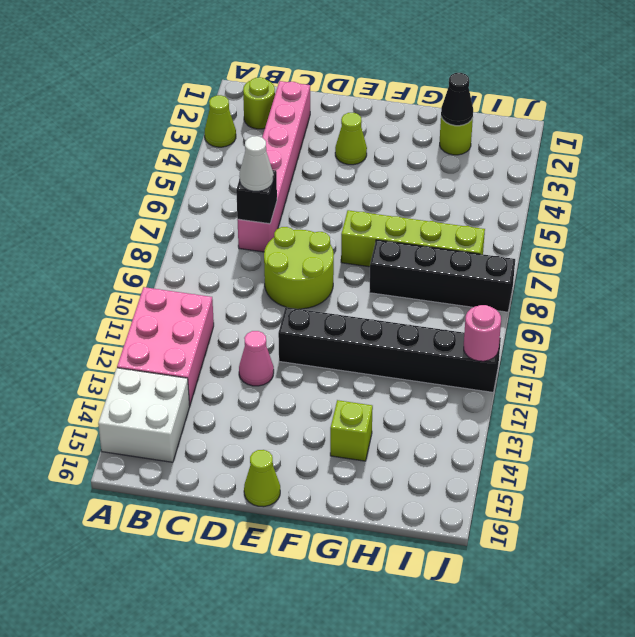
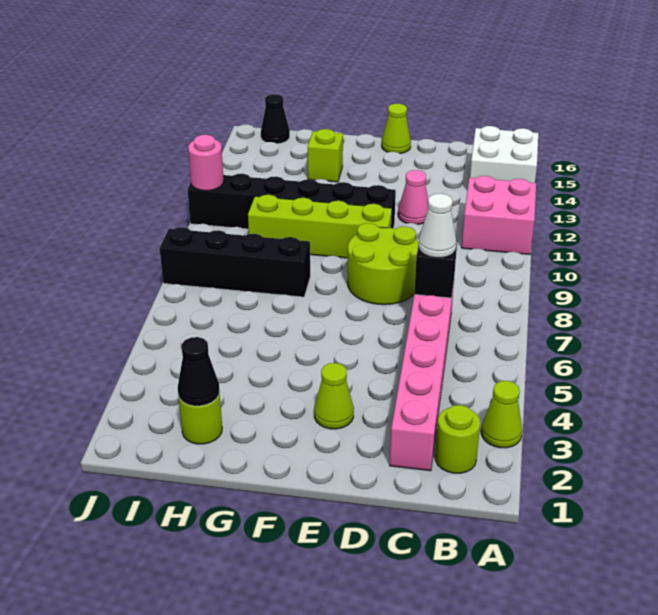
pink brick A11:B13 level 1 -> pink brick A11:B12 level 1
lime brick F7:I7 level 1 -> lime brick E10:H10 level 1
none -> black cone I16 level 1

